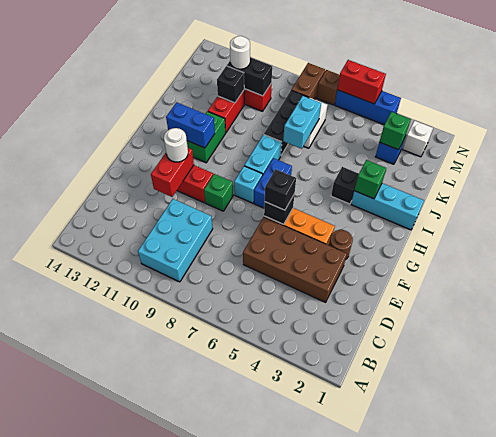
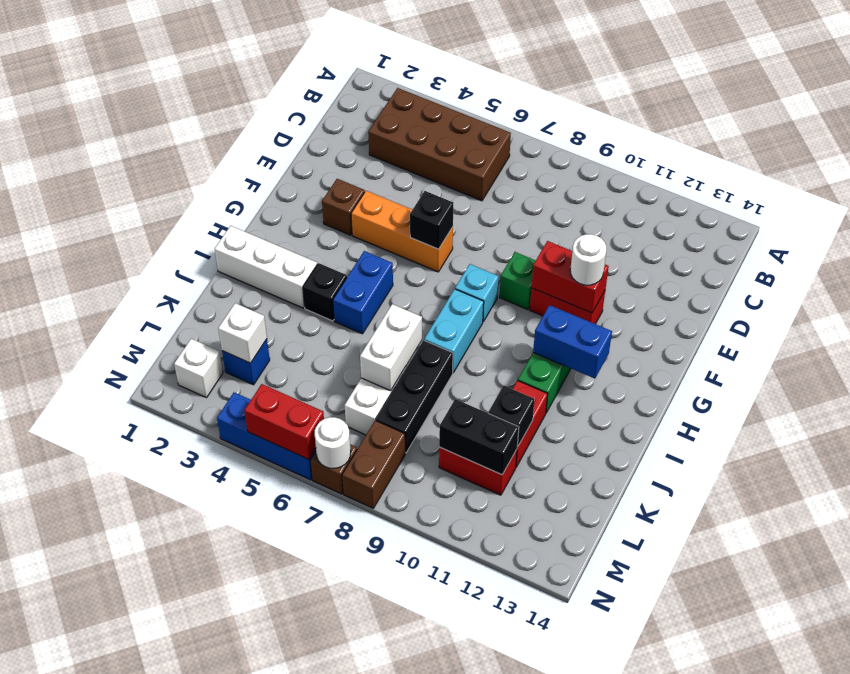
cyan brick B9:D10 level 1 -> none
brown brick D3:E6 level 1 -> brown brick B3:C6 level 1
red brick E11:F11 level 2 -> red brick F10:F11 level 2
brown round brick F3 level 1 -> brown brick F3 level 1
black brick F6 level 3 -> none
blue brick G7:H7 level 1 -> blue brick H5:I5 level 1
cyan brick I1:I3 level 1 -> white brick I1:I3 level 1
green brick I3 level 2 -> none
cyan brick J7:K7 level 2 -> white brick J7:K7 level 2
green brick L3 level 2 -> white brick L3 level 2
white round brick L11 level 3 -> white round brick N7 level 2

